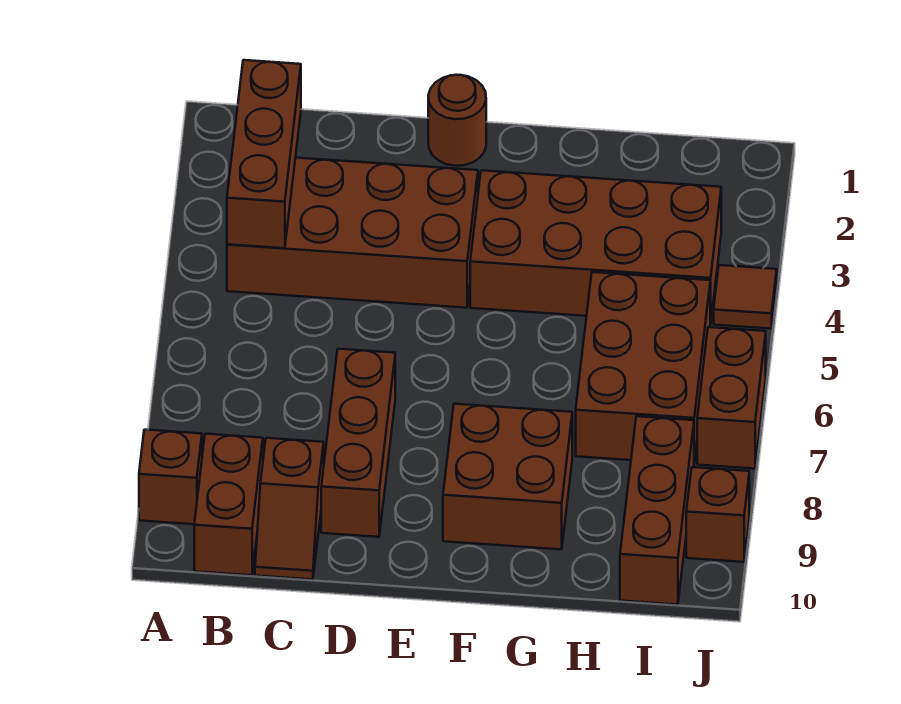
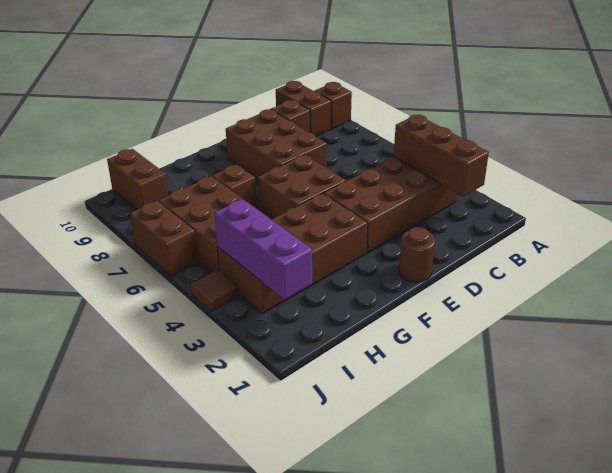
brown brick D7:D9 level 1 -> brown brick D7:E9 level 1
brown brick F8:G9 level 1 -> brown brick E5:F6 level 1
none -> purple brick I2:I4 level 2
brown brick I8:I10 level 1 -> brown brick I9:I10 level 1
brown brick J9 level 1 -> brown brick G7 level 1

